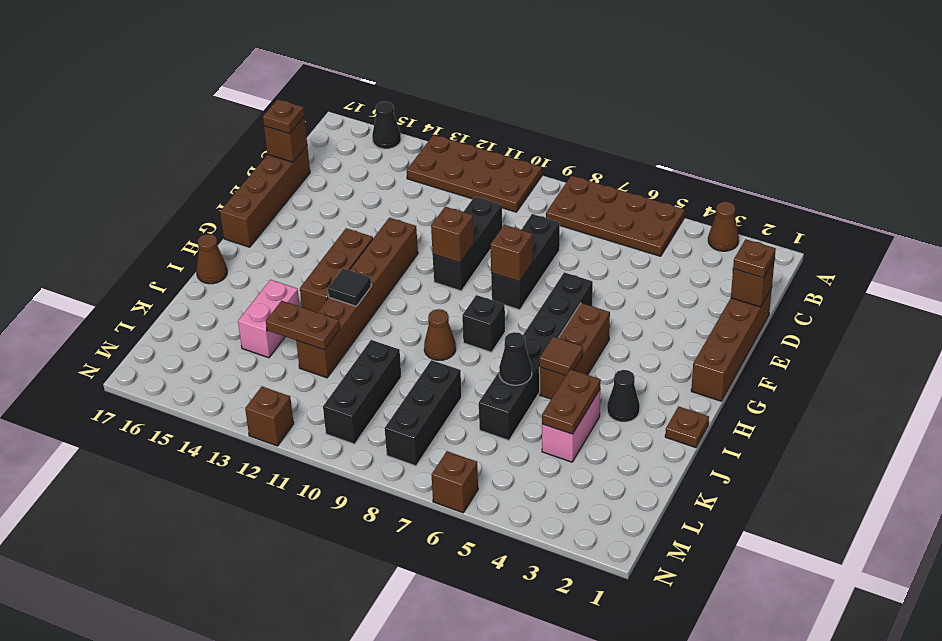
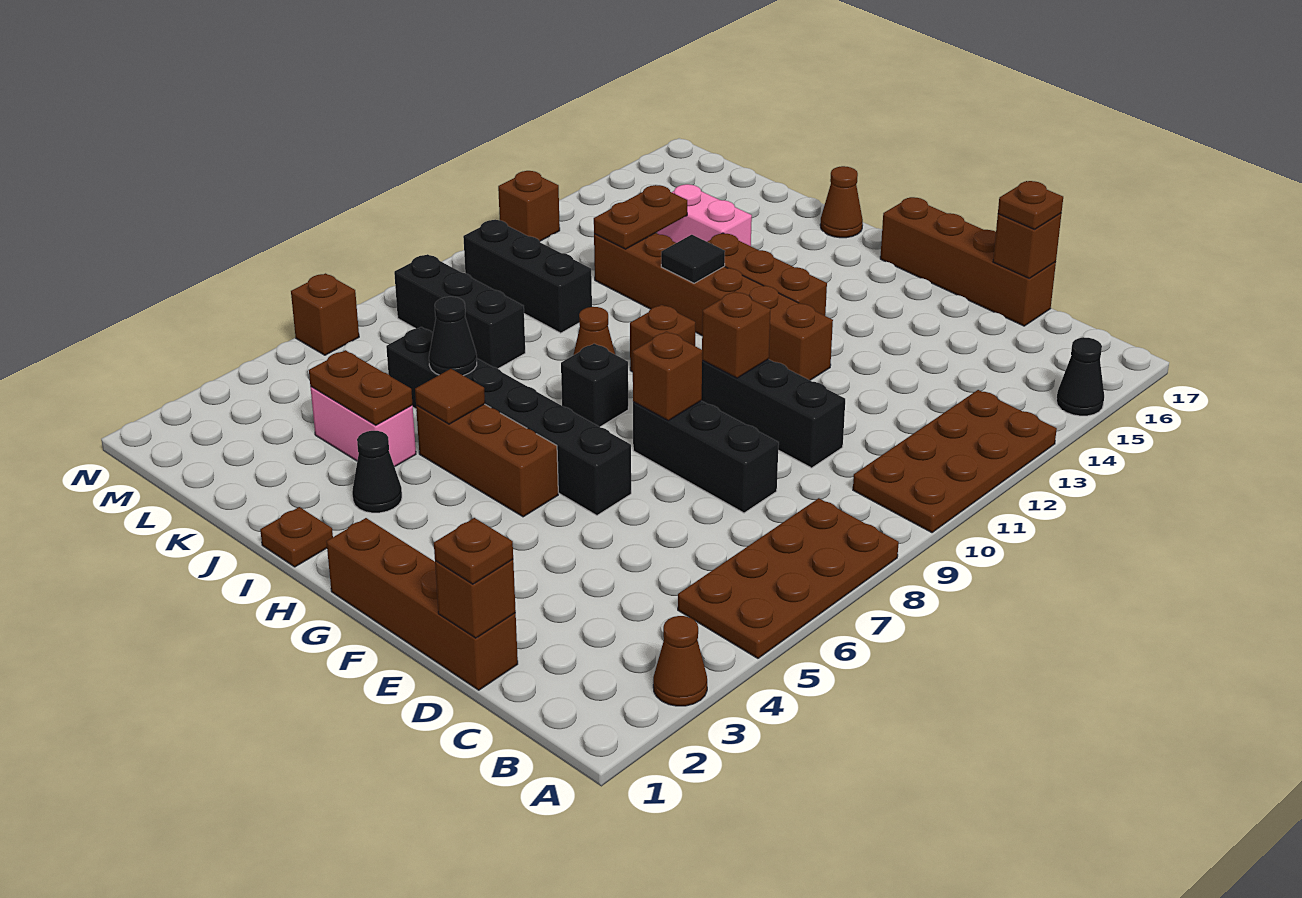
none -> brown brick H10 level 1

